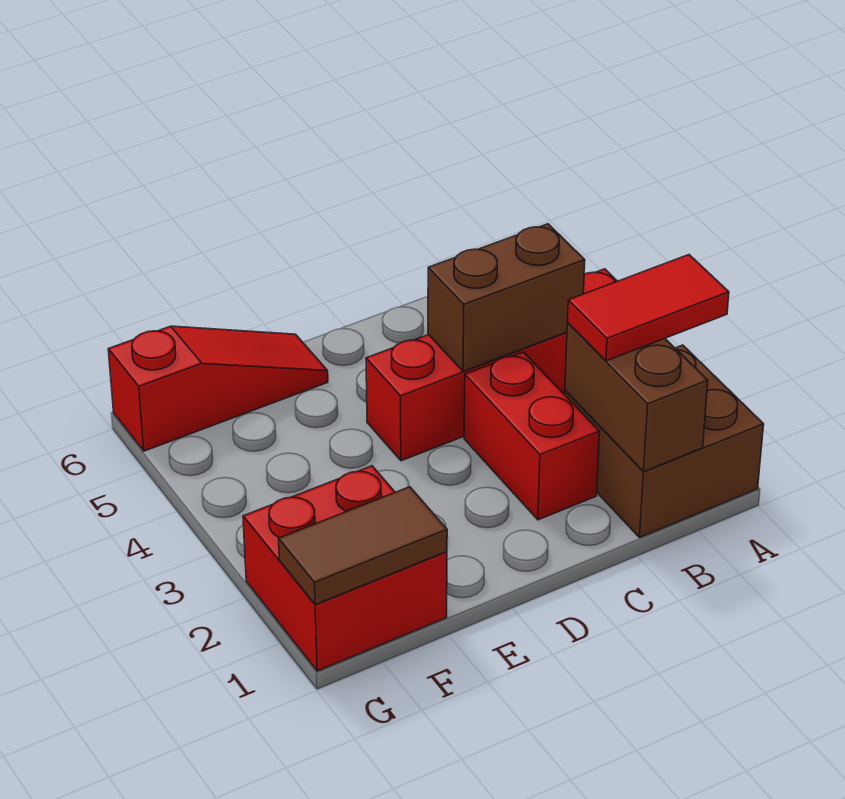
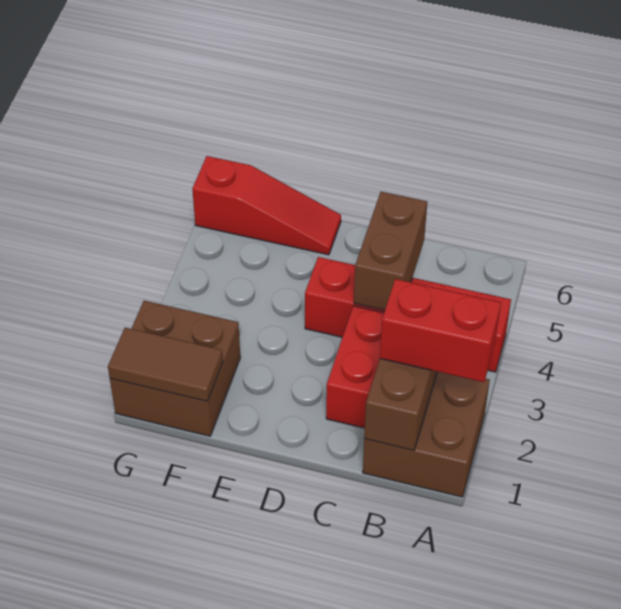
red tile A2:B2 level 3 -> red brick A2:B2 level 3
brown brick B4:C4 level 2 -> brown brick C4:C5 level 2
red brick F1:G2 level 1 -> brown brick F1:G2 level 1

